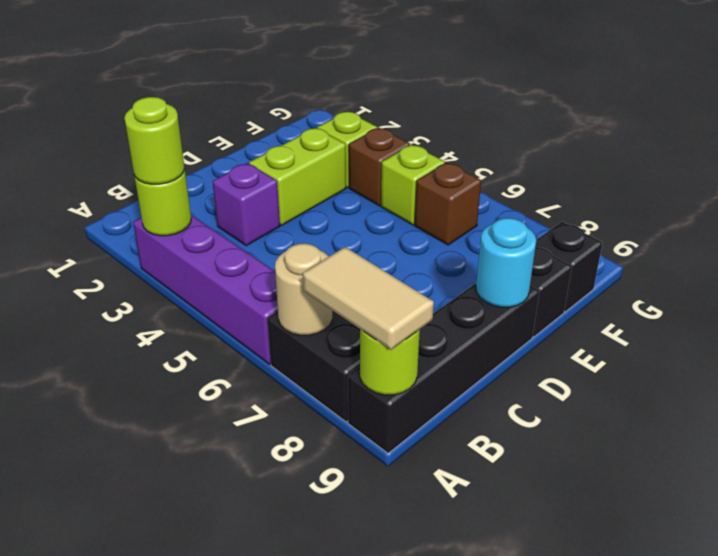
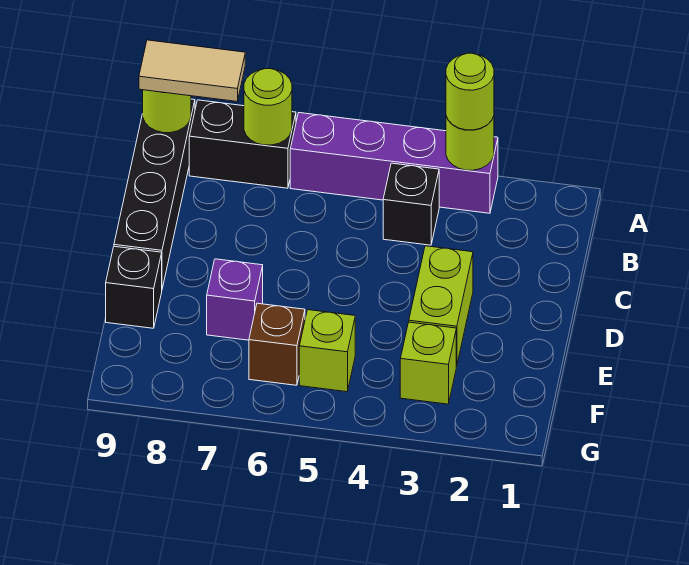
tan round brick A7 level 2 -> lime round brick A7 level 2
purple brick C3 level 1 -> purple brick E7 level 1
cyan round brick D9 level 2 -> none
brown brick F4 level 1 -> none
black brick F9 level 1 -> black brick B4 level 1

